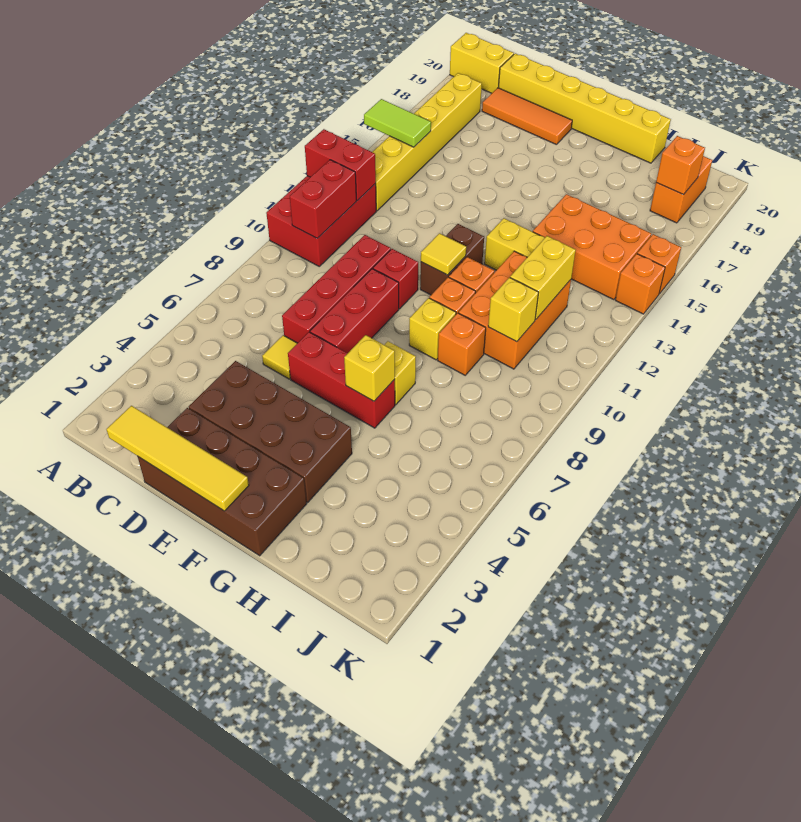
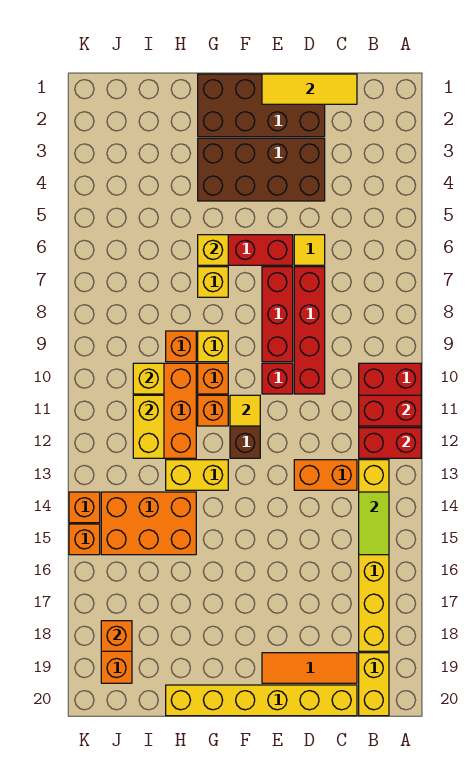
lime tile A15:B15 level 2 -> lime tile B14:B15 level 2
yellow brick A20:B20 level 1 -> yellow brick B19:B20 level 1
red brick B10:B11 level 2 -> red brick A11:B11 level 2
yellow tile C1:F1 level 2 -> yellow tile C1:E1 level 2
none -> orange brick C13:D13 level 1

